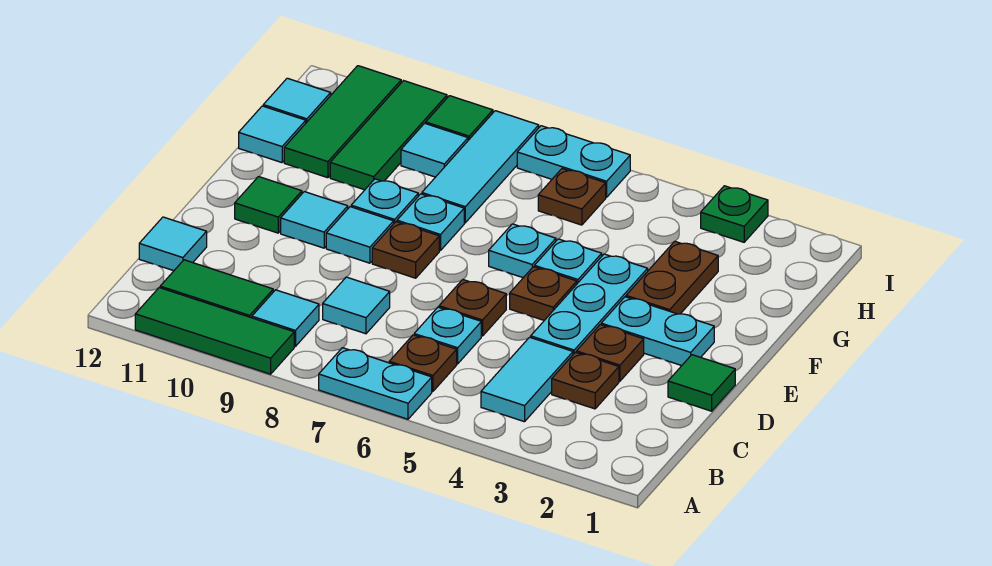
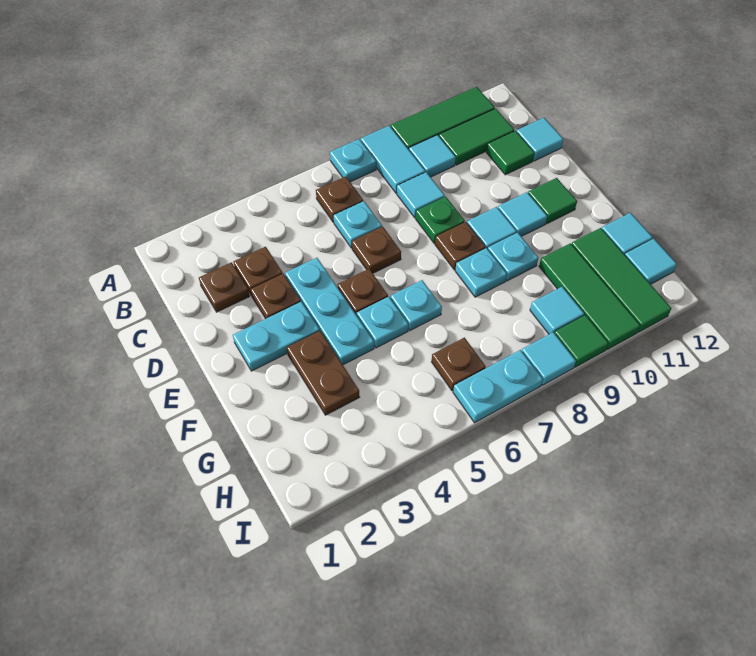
cyan plate A6:A7 level 1 -> cyan plate A7 level 1
cyan tile B4:C4 level 1 -> cyan tile A8:B8 level 1
none -> brown plate C2 level 1
green tile D1 level 1 -> green tile C11 level 1
cyan tile G8:I8 level 1 -> cyan tile I8 level 1
green plate I3 level 1 -> green plate D8 level 1

